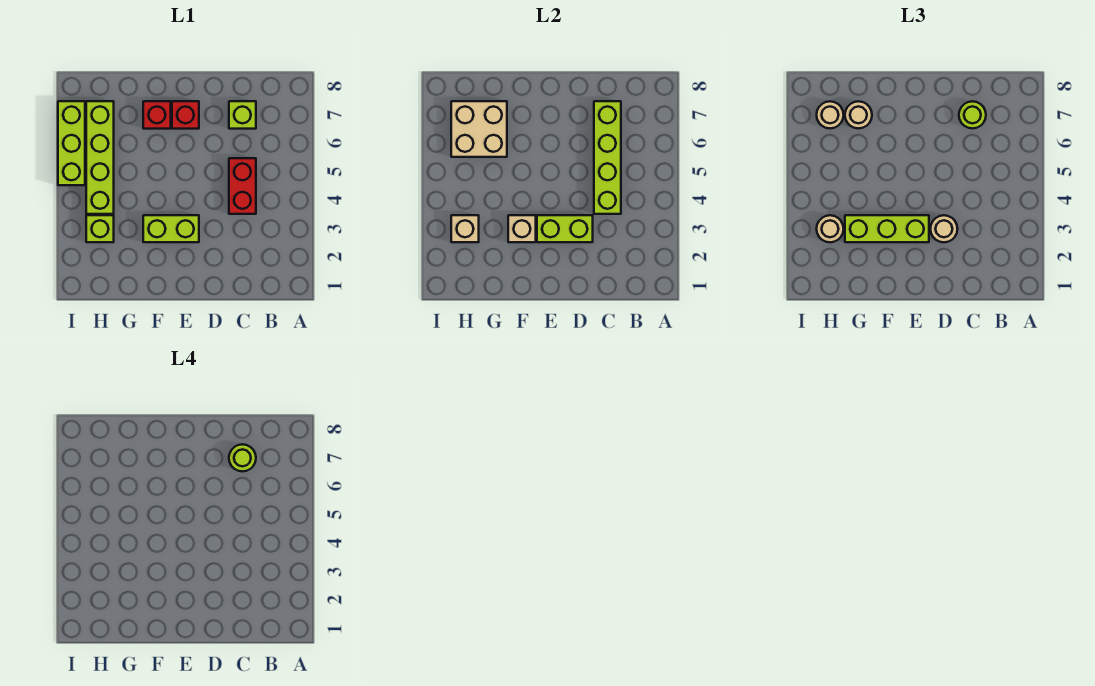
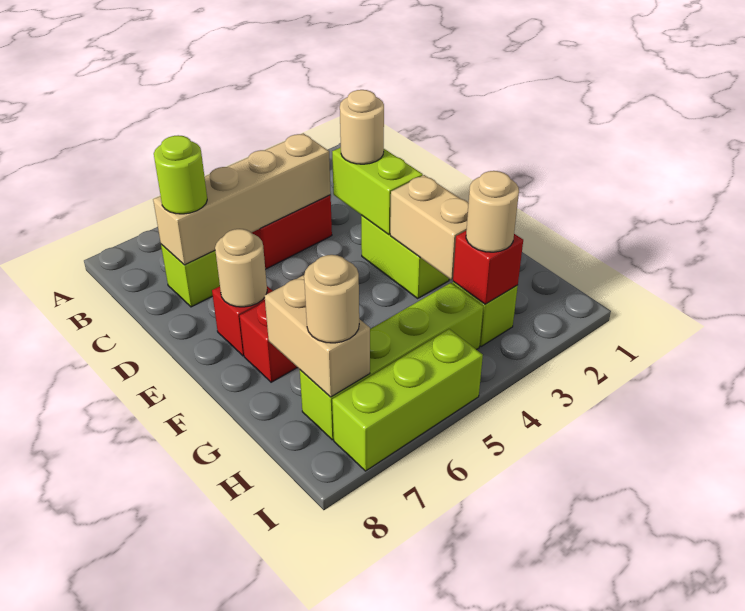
lime brick C4:C7 level 2 -> tan brick C4:C7 level 2
lime round brick C7 level 4 -> none
lime brick E3:G3 level 3 -> none
tan brick F3 level 2 -> tan brick F3:G3 level 2
tan brick G6:H7 level 2 -> tan brick G7:H7 level 2
tan round brick G7 level 3 -> tan round brick E7 level 2
tan brick H3 level 2 -> red brick H3 level 2

